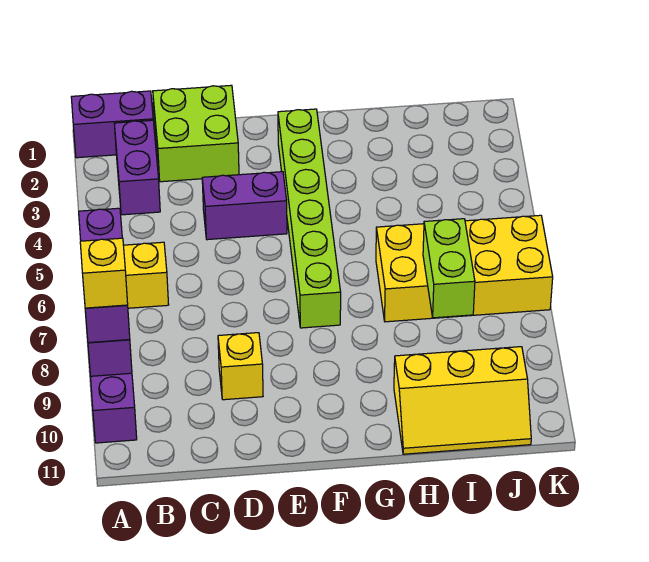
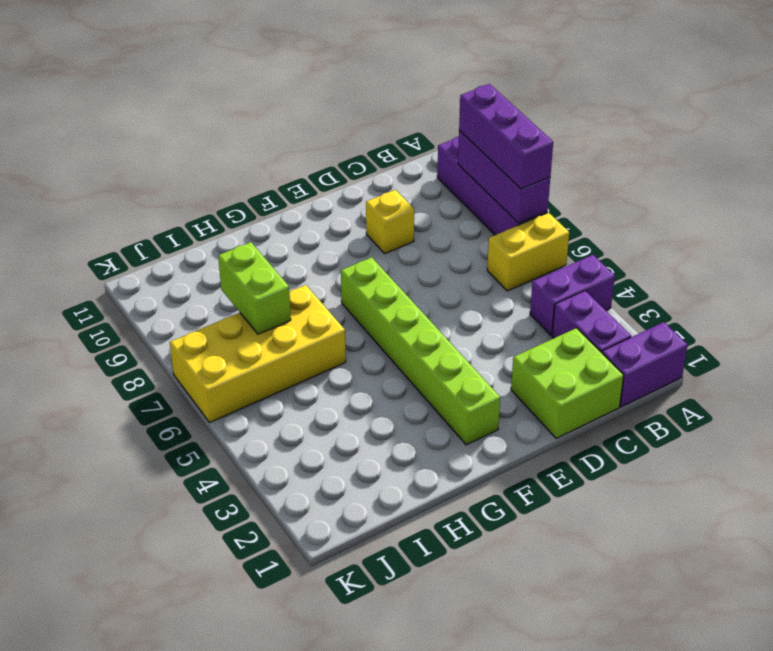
yellow brick A9 level 4 -> none
purple brick D4:E4 level 1 -> purple brick A4:B4 level 1
yellow slope H10:J11 level 1 top 10 -> none

